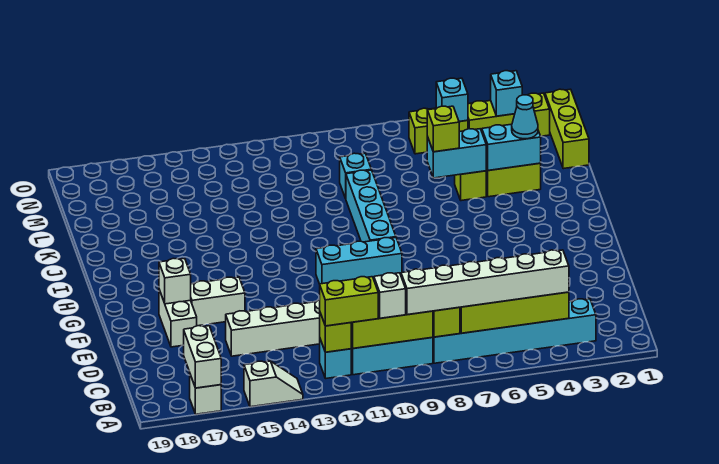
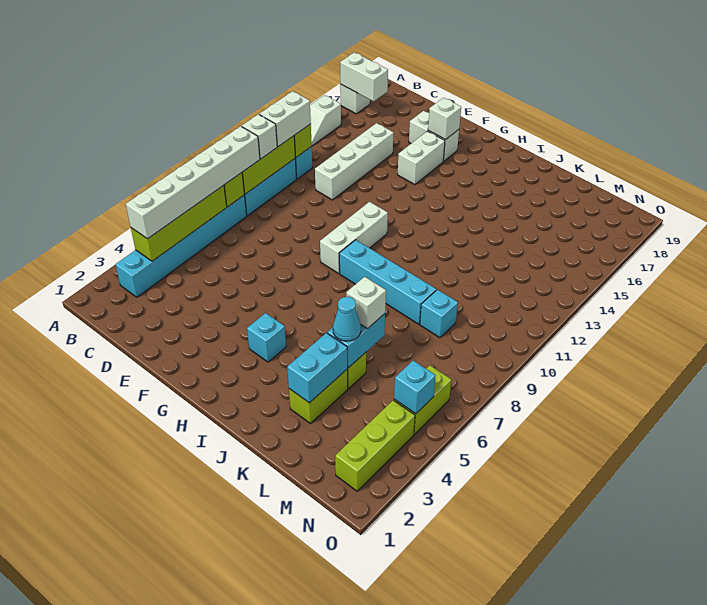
lime brick B11:B12 level 3 -> white brick B11:B12 level 3
cyan brick G9:G11 level 1 -> white brick G9:G11 level 1
cyan cone K3 level 3 -> cyan cone K5 level 3
lime brick K6 level 3 -> white brick K6 level 3
lime brick L1:N1 level 1 -> none
cyan brick N3 level 2 -> cyan brick H4 level 1

